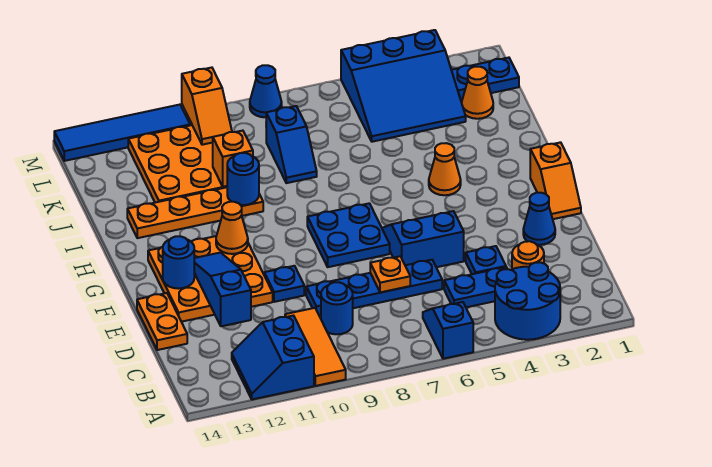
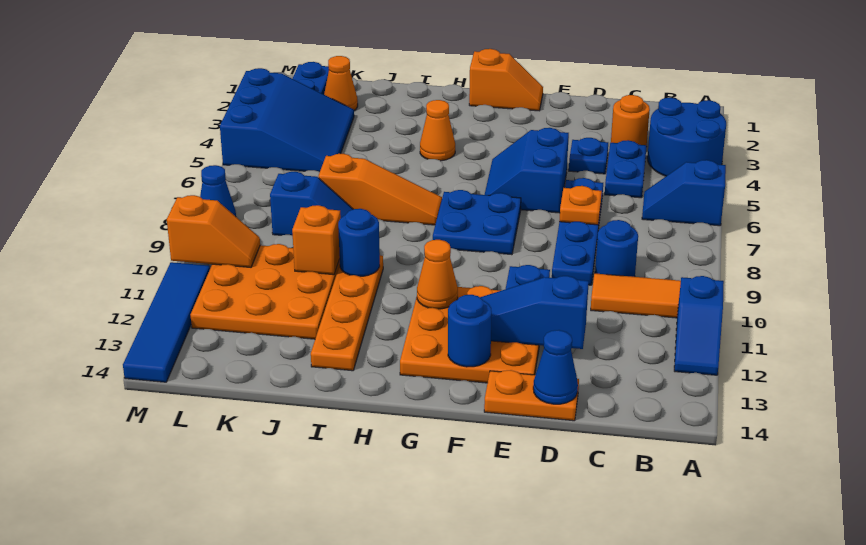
blue slope A11:B12 level 1 top 11 -> blue slope A11:A12 level 1 top 11
blue cone E2 level 1 -> blue cone D14 level 2
none -> orange slope H7:J7 level 1 top J

